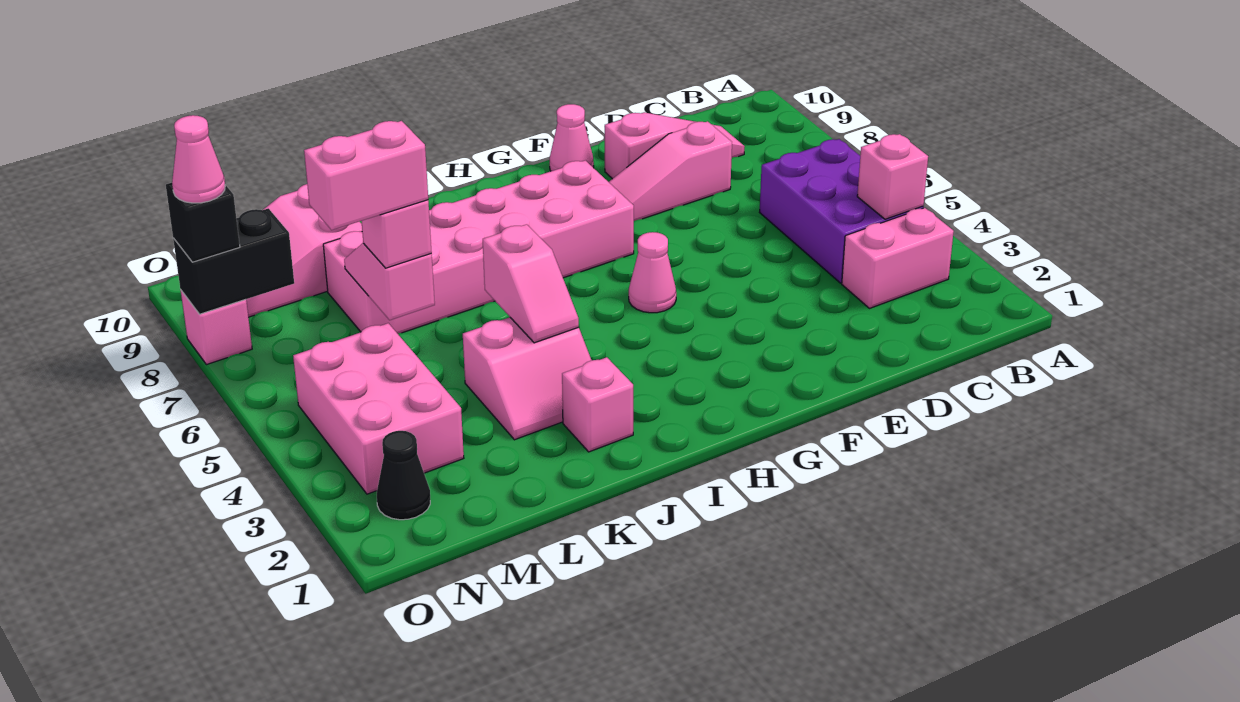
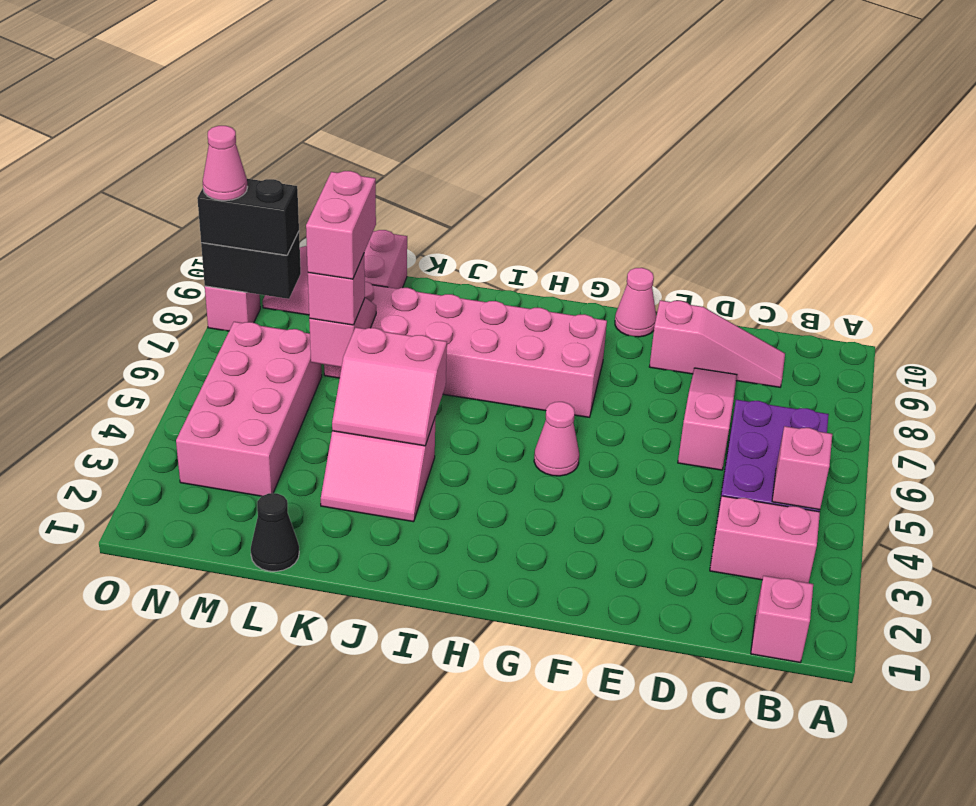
pink slope D8:F8 level 1 top D -> pink slope D6:D8 level 1 top 6
pink brick J2 level 1 -> pink brick B1 level 1
pink slope J4:J5 level 2 top 5 -> pink slope J4:K5 level 2 top 5
pink brick L6:M6 level 4 -> pink brick L6:L7 level 4
pink brick M3:N5 level 1 -> pink brick M3:N6 level 1
black cone N2 level 1 -> black cone L1 level 1
black brick O8 level 3 -> black brick N8:O8 level 3

